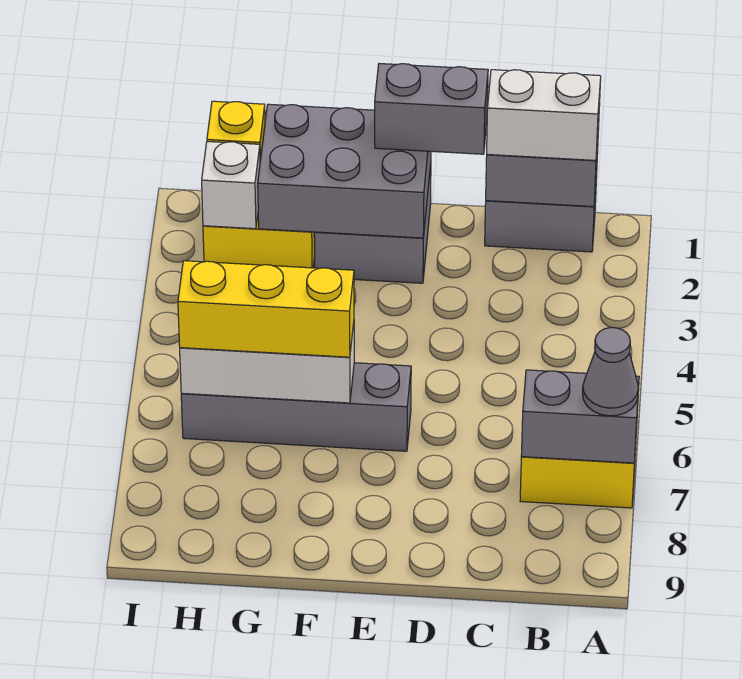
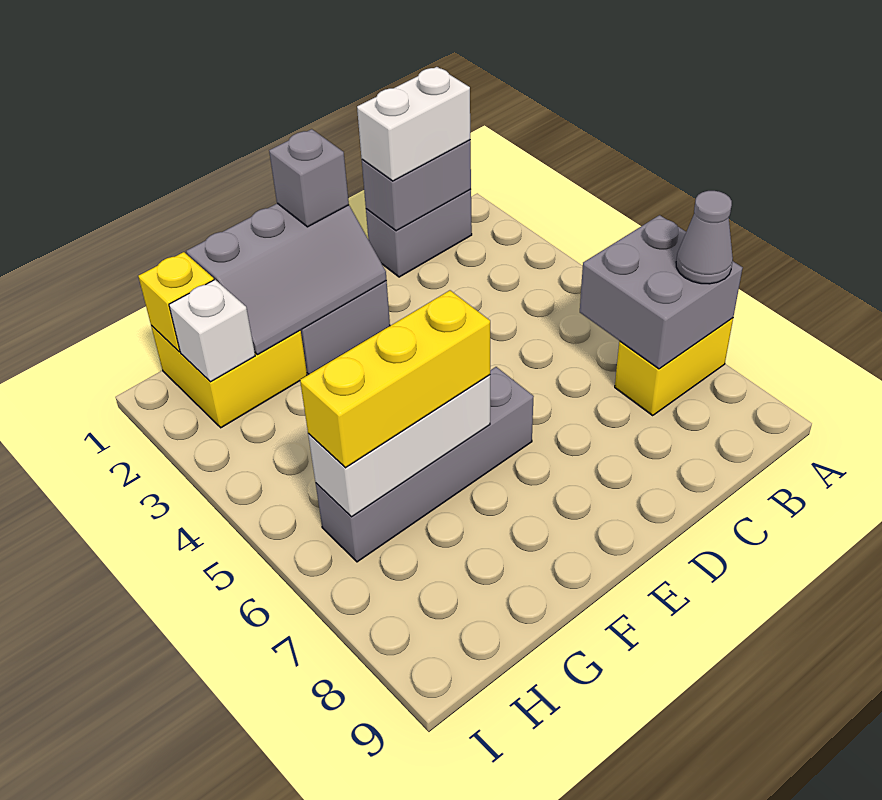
grey brick A7:B7 level 2 -> grey brick A6:B7 level 2
grey brick D1:E1 level 3 -> grey brick E1 level 3
grey brick E1:G2 level 2 -> grey slope E1:G2 level 2 top 1

